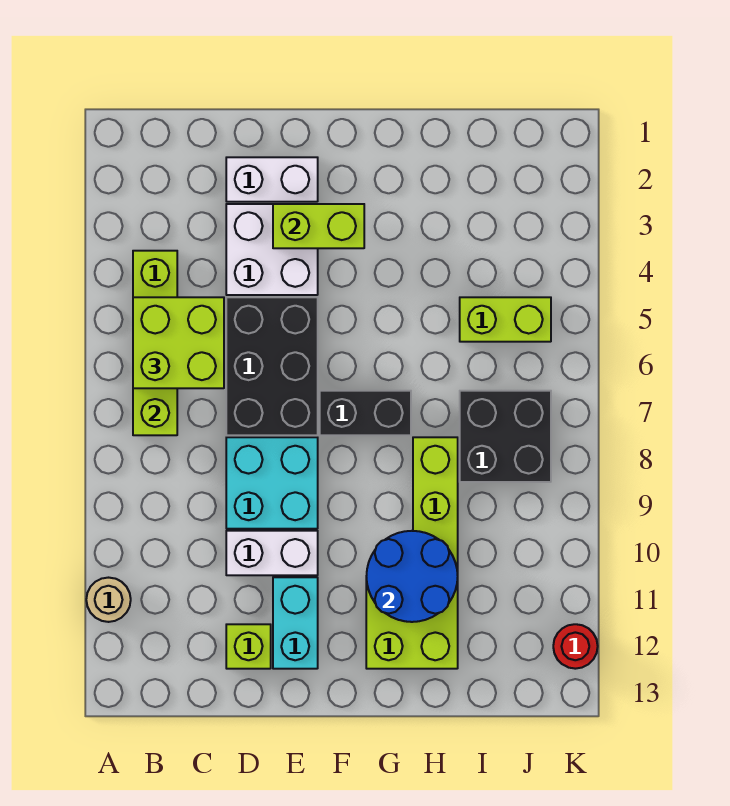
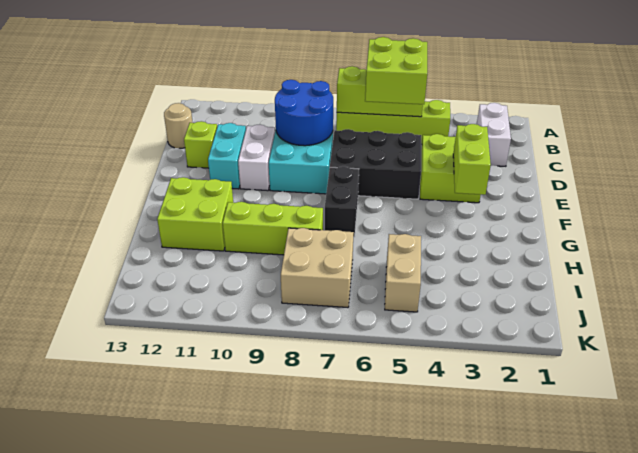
tan round brick A11 level 1 -> tan round brick C13 level 1
white brick D2:E2 level 1 -> white brick B2:C2 level 1
white brick D3:E4 level 1 -> lime brick D3:E4 level 1
cyan brick E11:E12 level 1 -> cyan brick D11:E11 level 1
blue round brick G10:H11 level 2 -> blue round brick C8:D9 level 2
lime brick I5:J5 level 1 -> tan brick I5:J5 level 1
black brick I7:J8 level 1 -> tan brick I7:J8 level 1
red round brick K12 level 1 -> none

